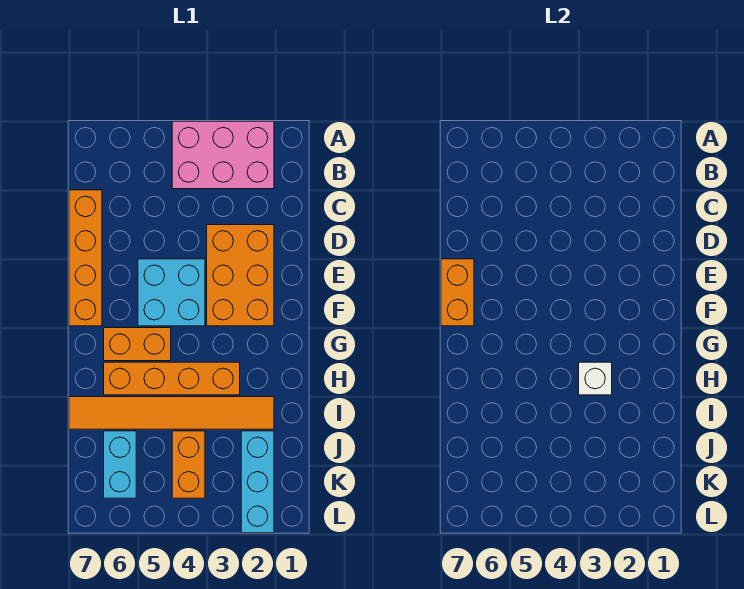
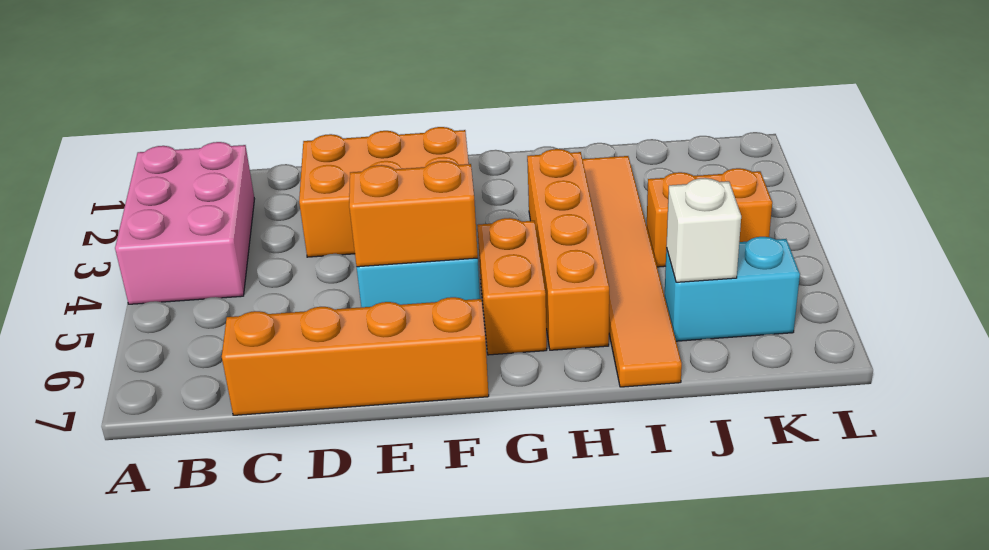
orange brick E7:F7 level 2 -> orange brick E5:F5 level 2
white brick H3 level 2 -> white brick J6 level 2
cyan brick J2:L2 level 1 -> none

